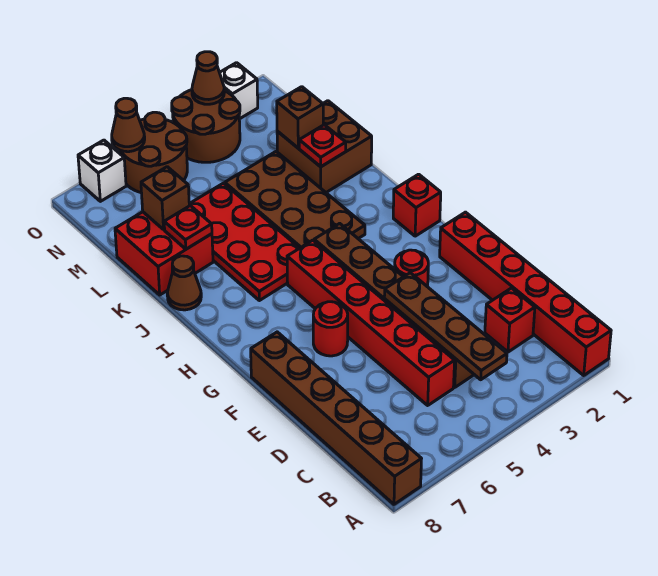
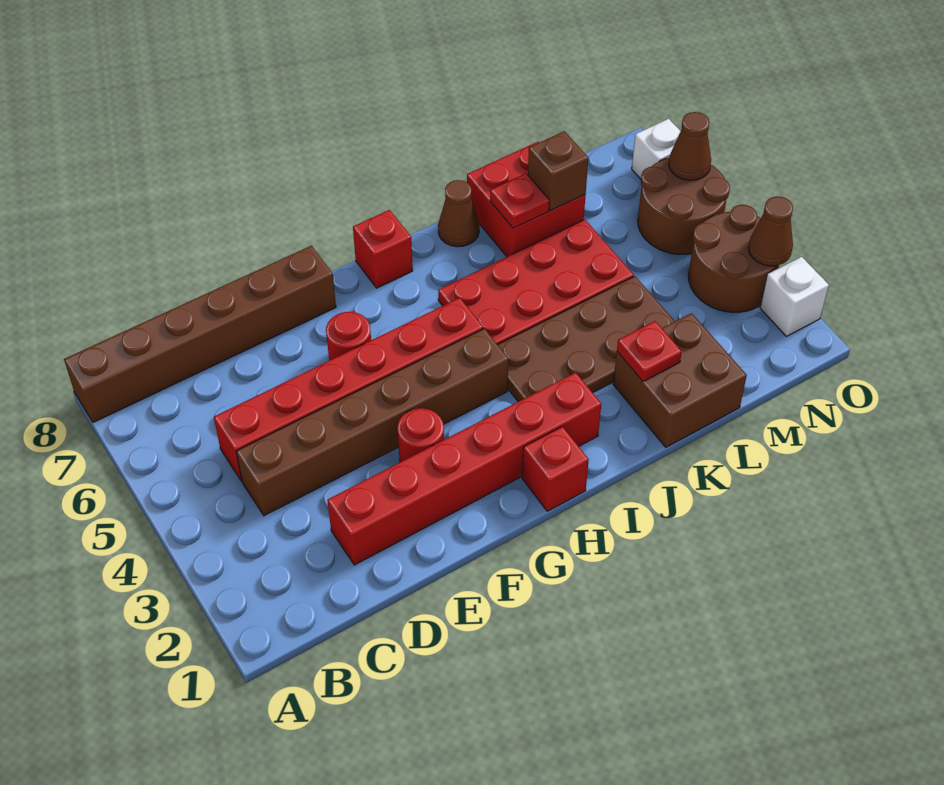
red brick A1:F1 level 1 -> red brick D2:I2 level 1
brown plate B4:E4 level 2 -> none
red brick C2 level 1 -> red brick H8 level 1
brown brick L2 level 2 -> none

